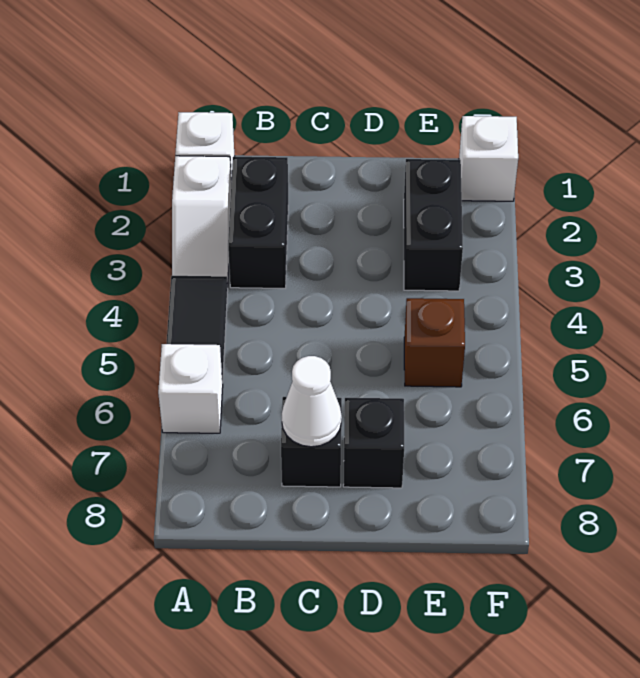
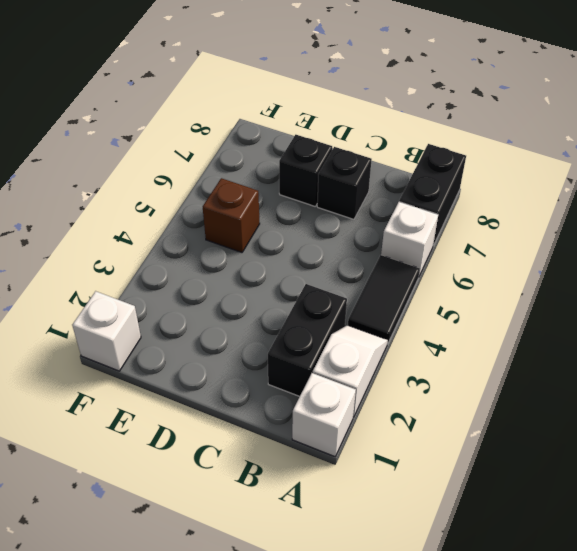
white cone C7 level 2 -> none
black brick E2:E3 level 1 -> black brick A7:A8 level 1

